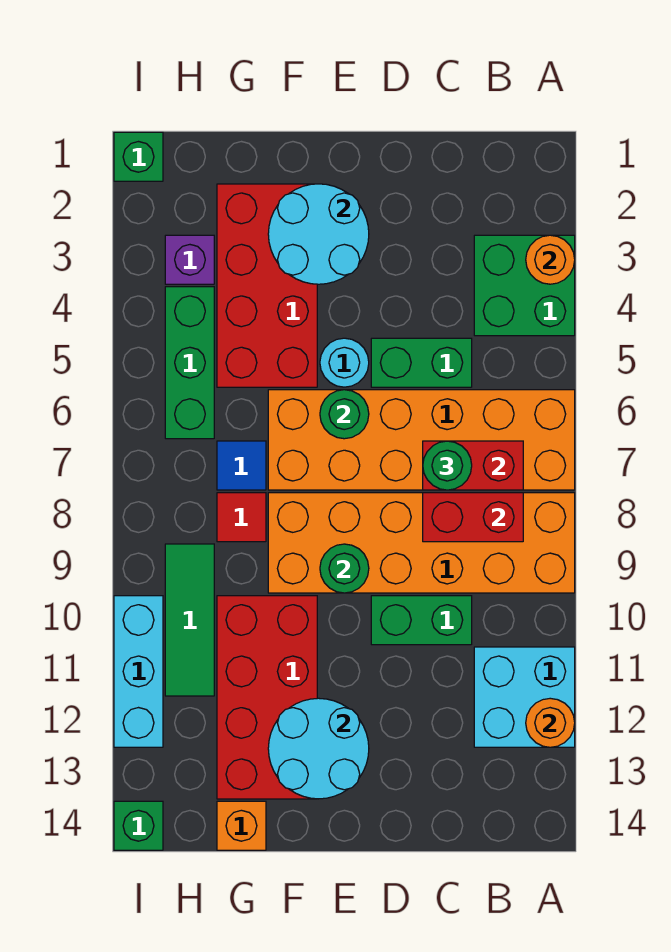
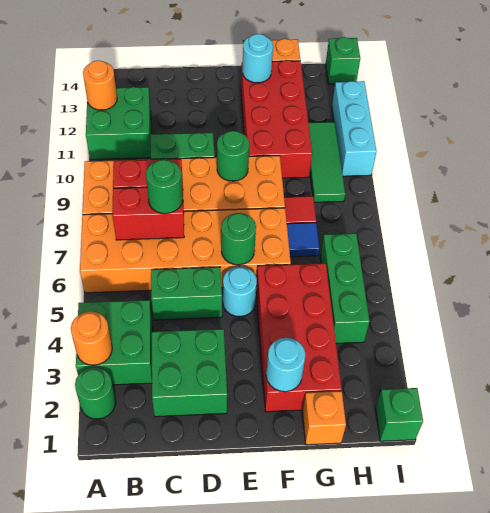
none -> green round brick A2 level 1
cyan brick A11:B12 level 1 -> green brick A11:B12 level 1
none -> green brick C2:D3 level 1
cyan round brick E2:F3 level 2 -> cyan round brick F2 level 2
cyan round brick E12:F13 level 2 -> cyan round brick F13 level 2
none -> orange brick G1 level 1
purple brick H3 level 1 -> none

